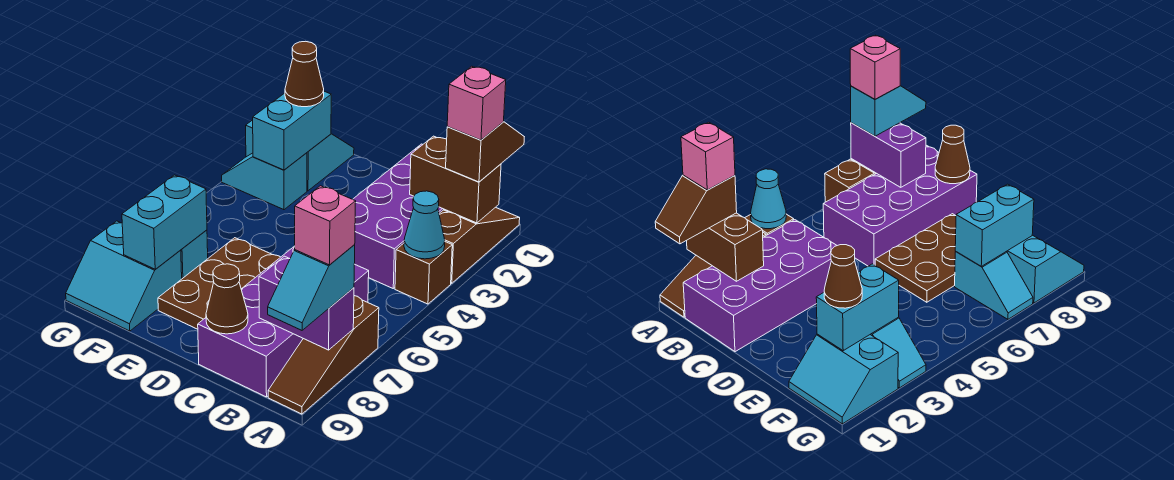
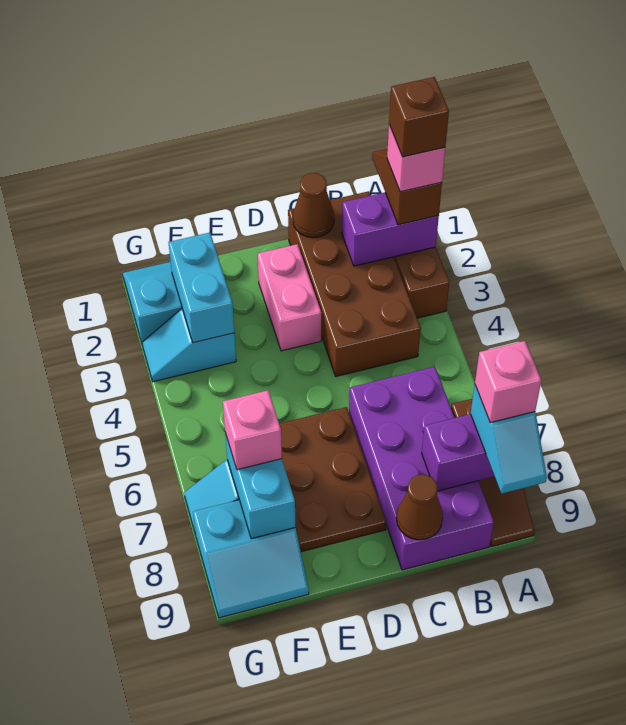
brown brick A2:B2 level 2 -> purple brick A2:B2 level 2
brown brick A4 level 1 -> brown brick A2 level 5
cyan cone A4 level 2 -> none
purple brick B1:C4 level 1 -> brown brick B1:C4 level 1
none -> pink brick D2:D3 level 1
brown cone F2 level 3 -> brown cone C1 level 2
none -> pink brick F7 level 3

